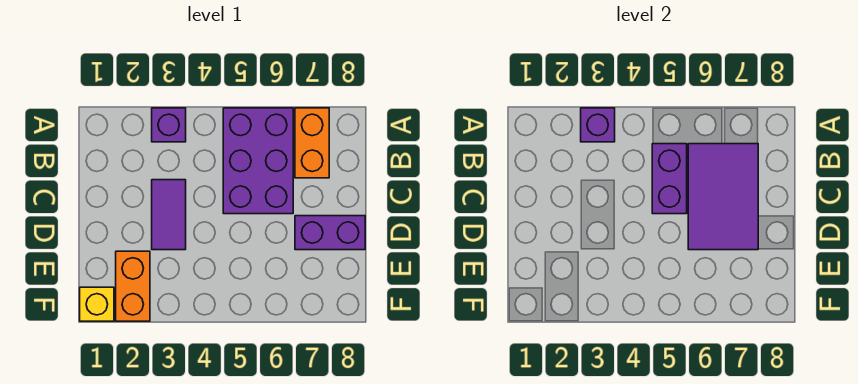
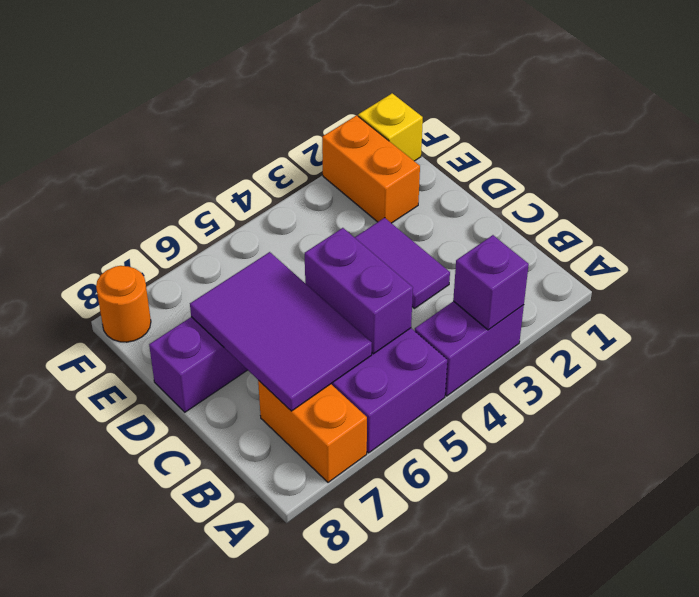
purple brick A3 level 1 -> purple brick A3:A4 level 1
none -> orange round brick F8 level 1

